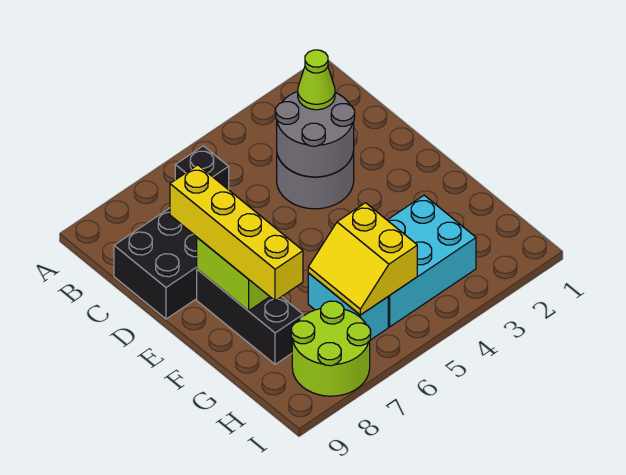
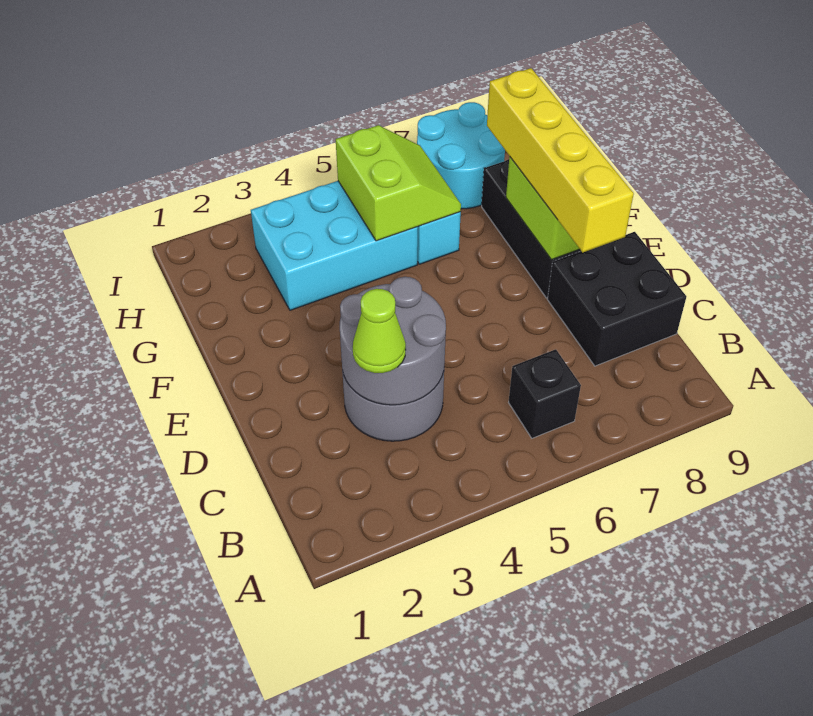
yellow slope G5:H6 level 2 top 5 -> lime slope G5:H6 level 2 top 5
lime round brick H7:I8 level 1 -> cyan round brick H7:I8 level 1

